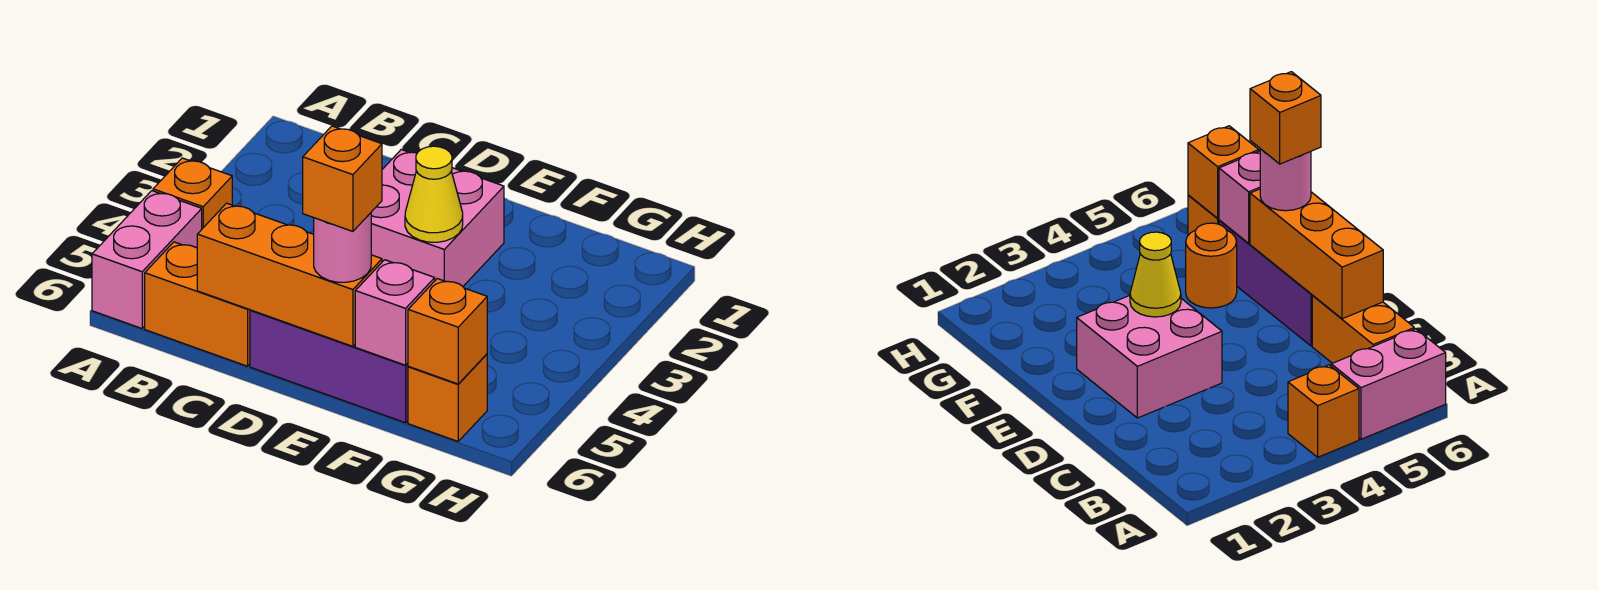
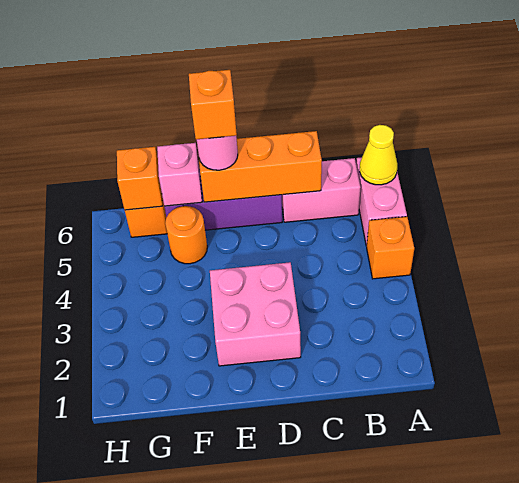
orange brick B6:C6 level 1 -> pink brick B6:C6 level 1
yellow cone E3 level 2 -> yellow cone A6 level 2

